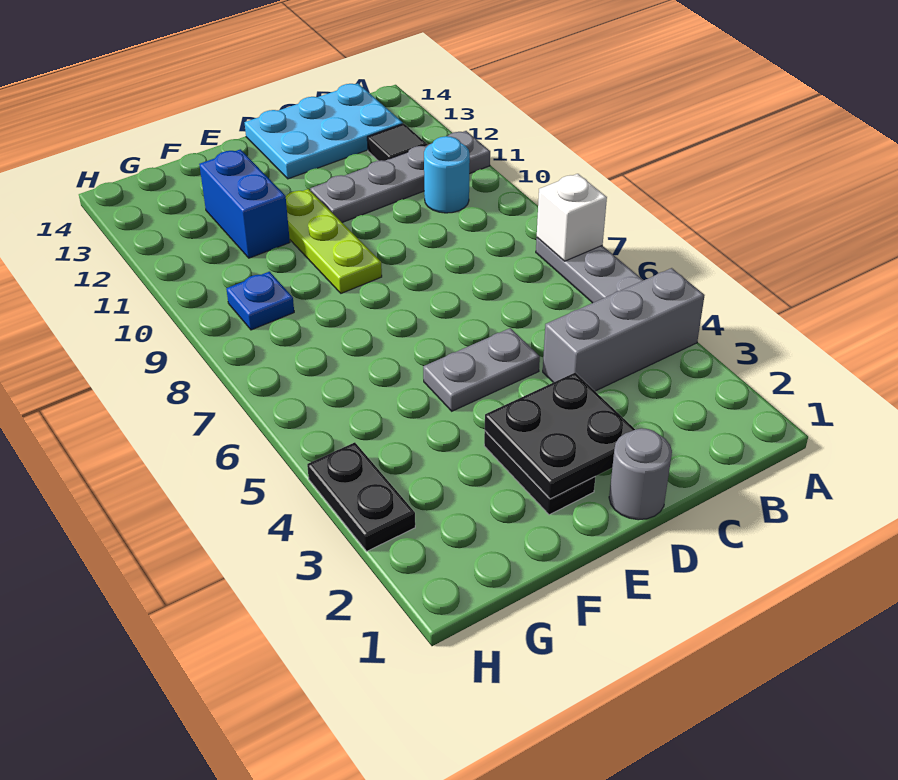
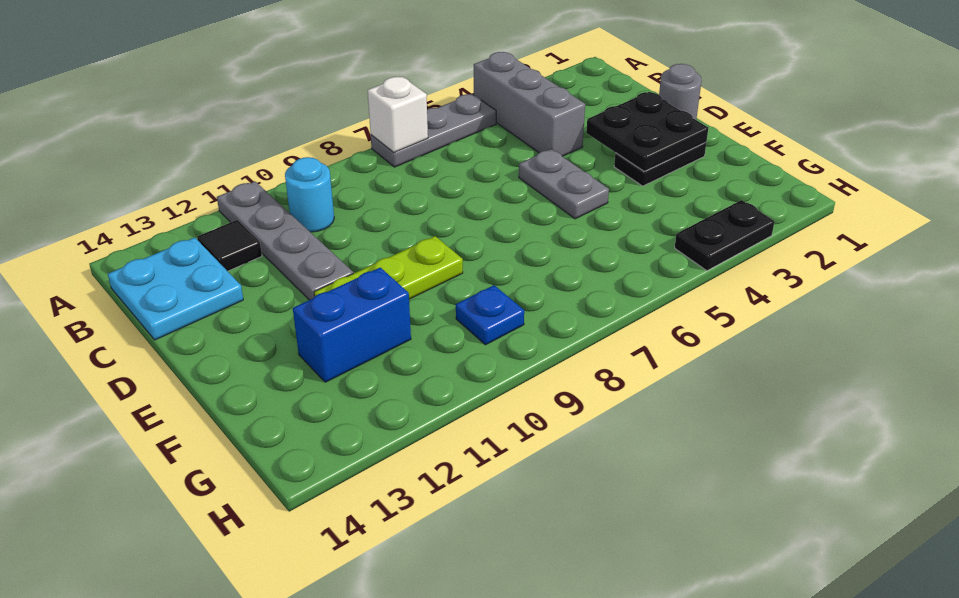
cyan plate B13:D14 level 1 -> cyan plate B13:C14 level 1

